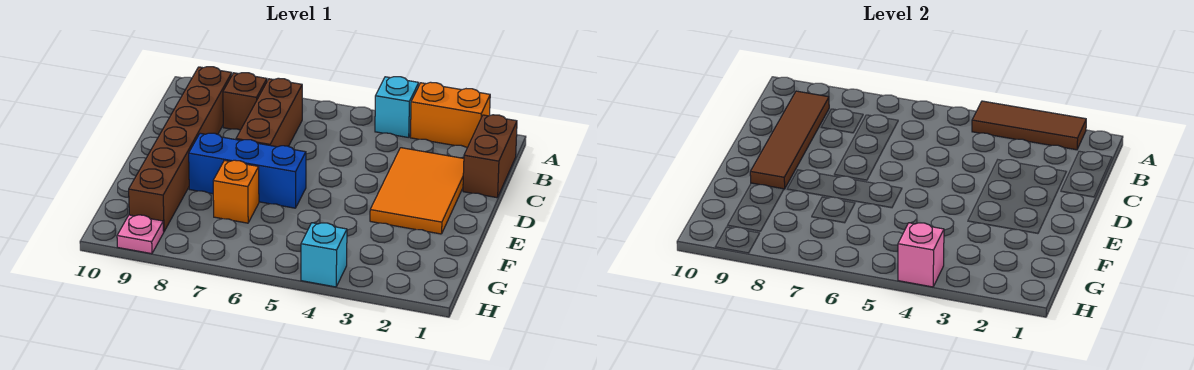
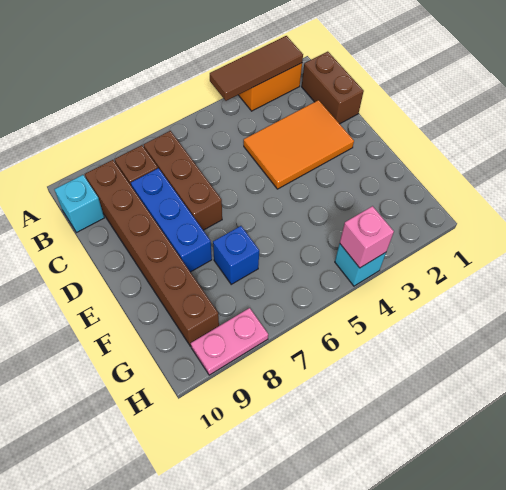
cyan brick A4 level 1 -> cyan brick B10 level 1
brown tile B9:E9 level 2 -> none
orange tile C2:E3 level 1 -> orange tile C2:D4 level 1
blue brick E6:E8 level 1 -> blue brick C8:E8 level 1
orange brick F7 level 1 -> blue brick F7 level 1
pink plate H9 level 1 -> pink plate H8:H9 level 1

